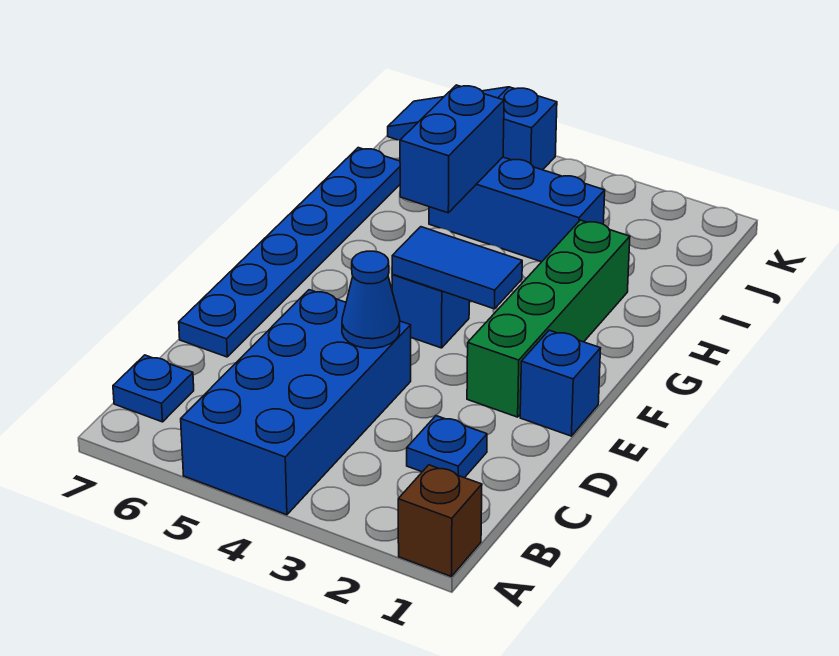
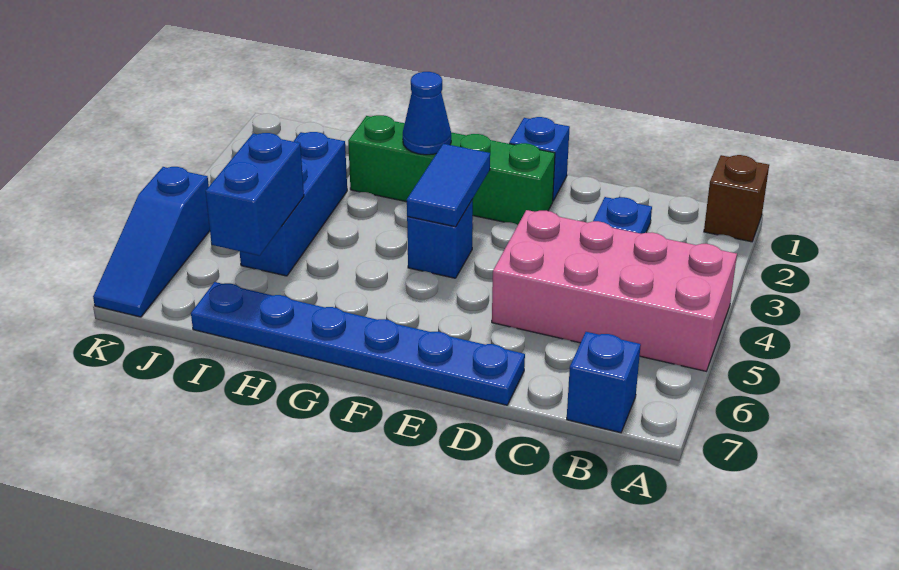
blue brick A4:D5 level 1 -> pink brick A4:D5 level 1
blue plate B7 level 1 -> blue brick B7 level 1
blue cone D4 level 2 -> blue cone G2 level 2
blue brick H5:I5 level 2 -> blue brick I5:I6 level 2

